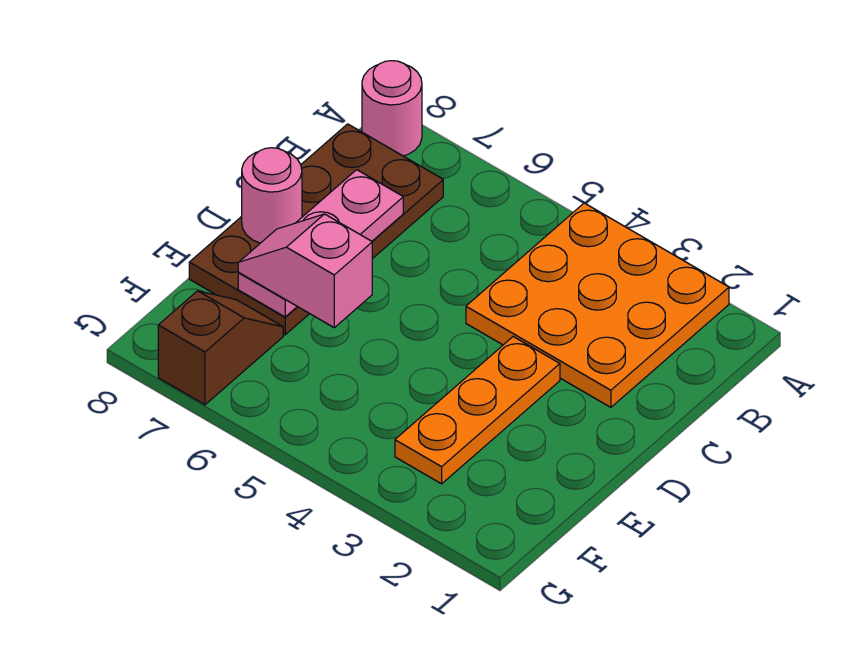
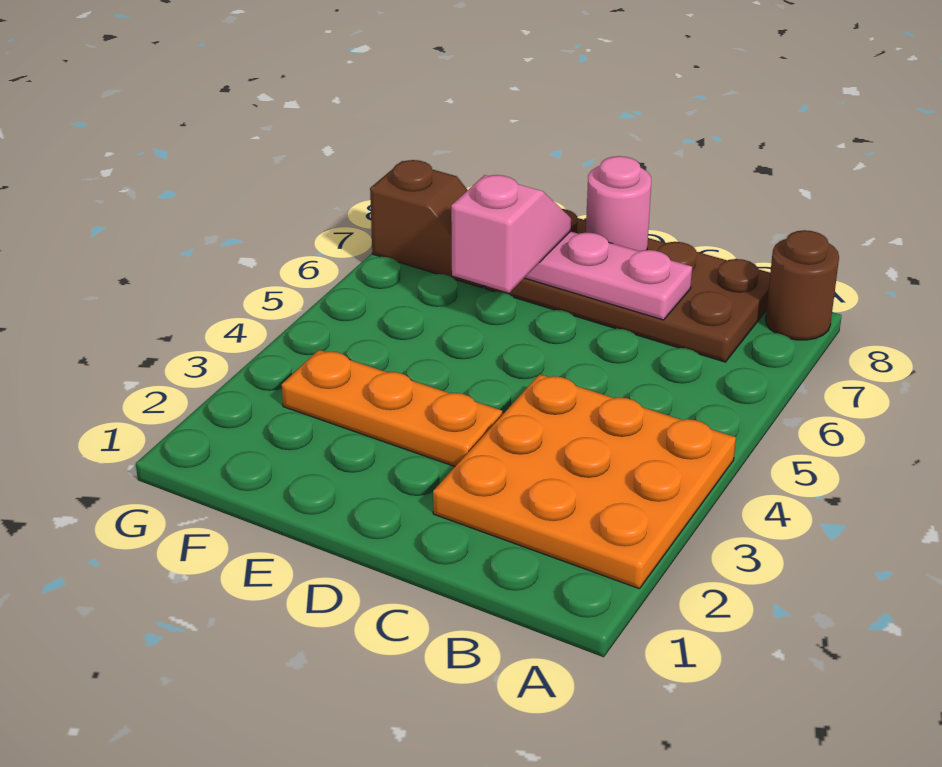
pink round brick A8 level 1 -> brown round brick A8 level 1

